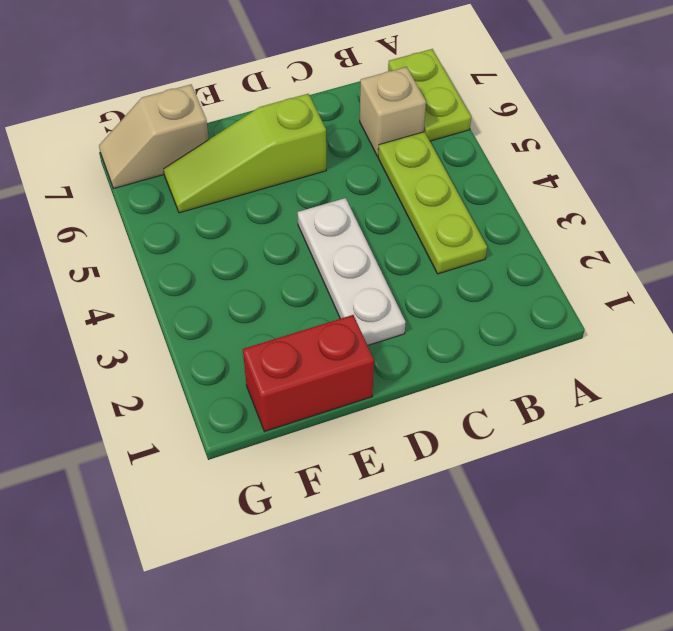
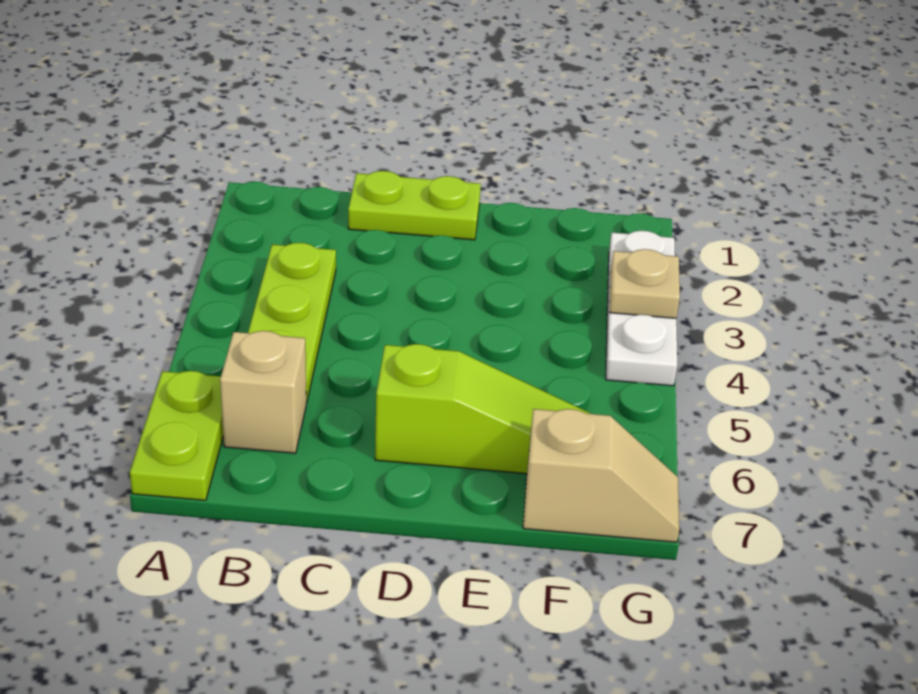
none -> lime plate C1:D1 level 1
white plate D2:D4 level 1 -> white plate G2:G4 level 1
red brick E1:F1 level 1 -> none
none -> tan plate G3 level 2

